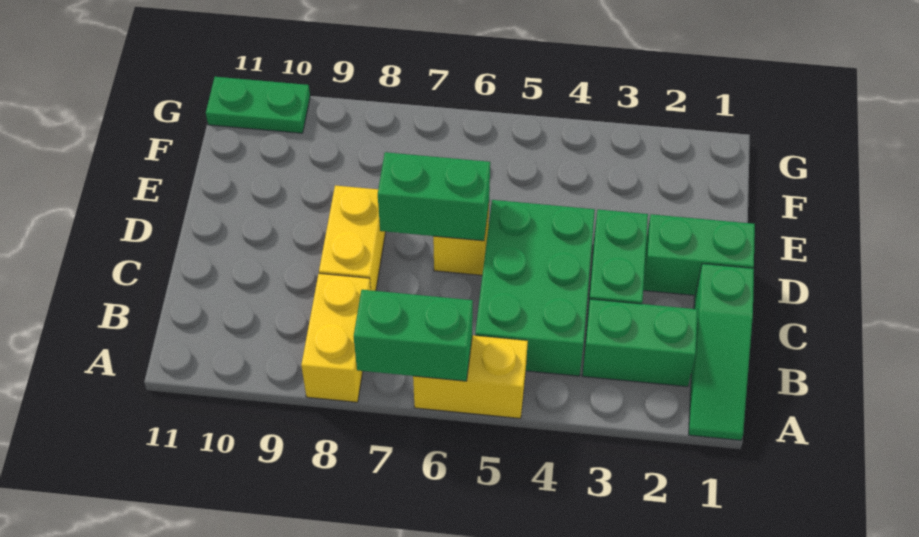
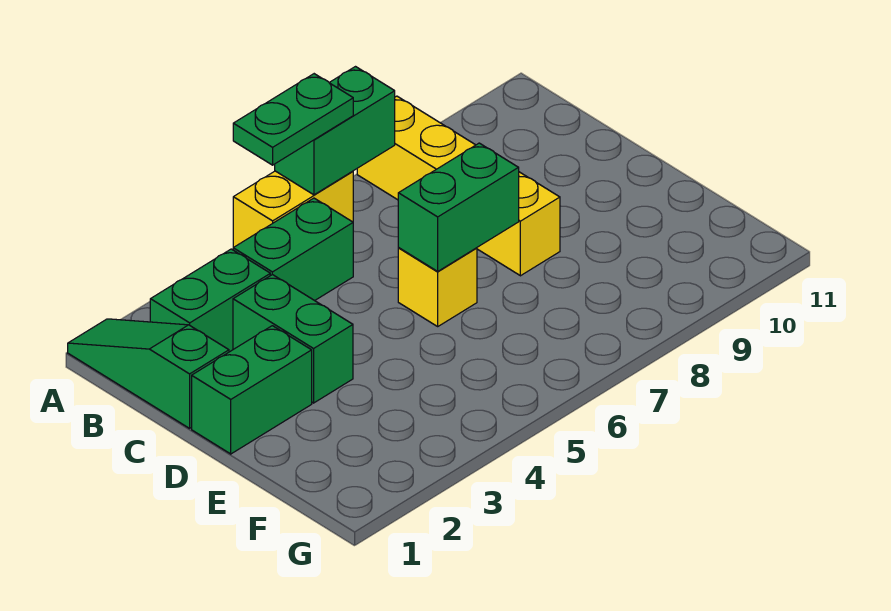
green brick B4:D5 level 1 -> green brick B4:B5 level 1
green plate G10:G11 level 1 -> green plate A5:A6 level 3

